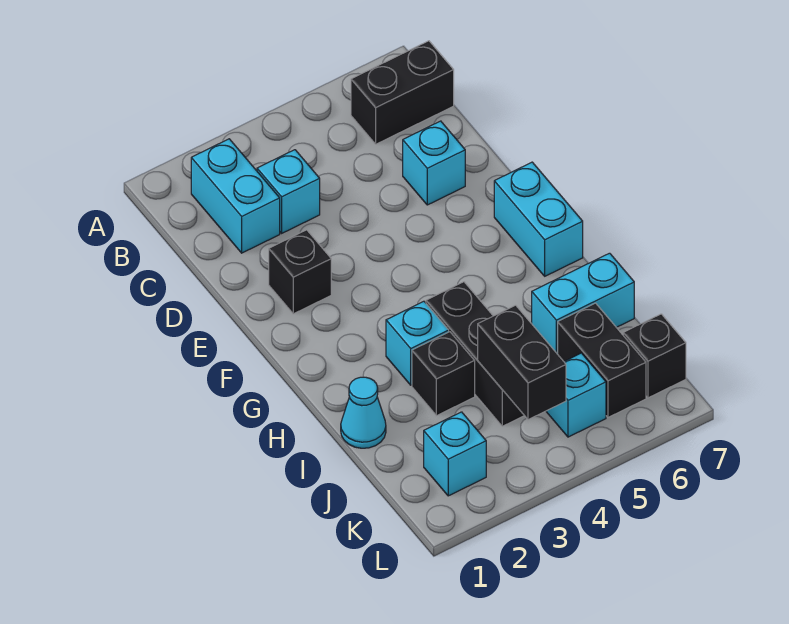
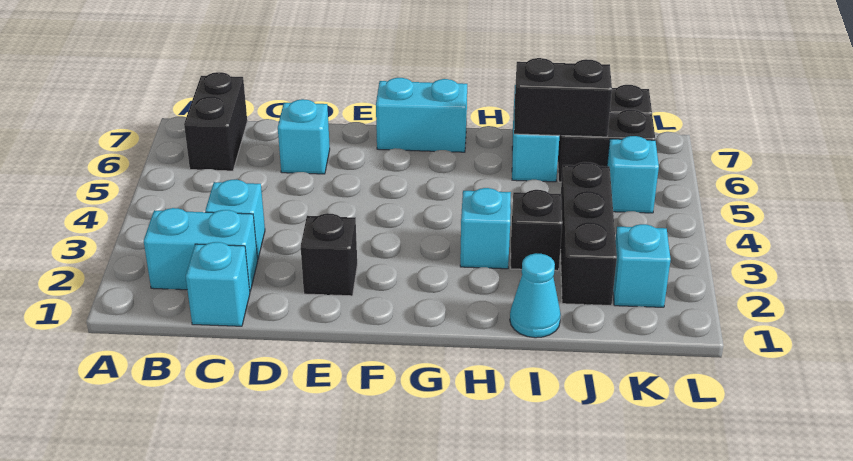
none -> cyan brick C1 level 1
black brick H4:J4 level 1 -> black brick J2:J4 level 1
black brick J4:K4 level 2 -> black brick I6:J6 level 2

